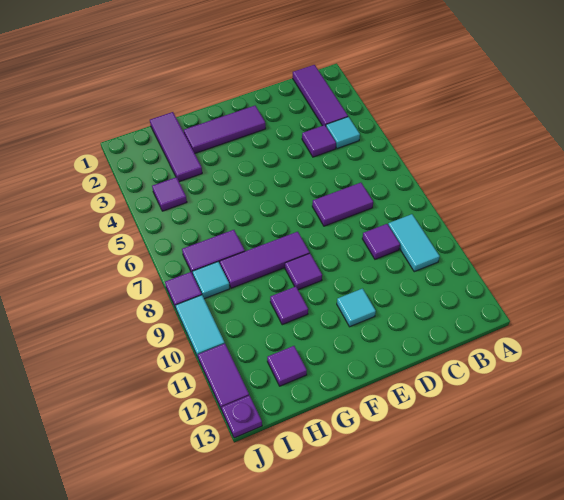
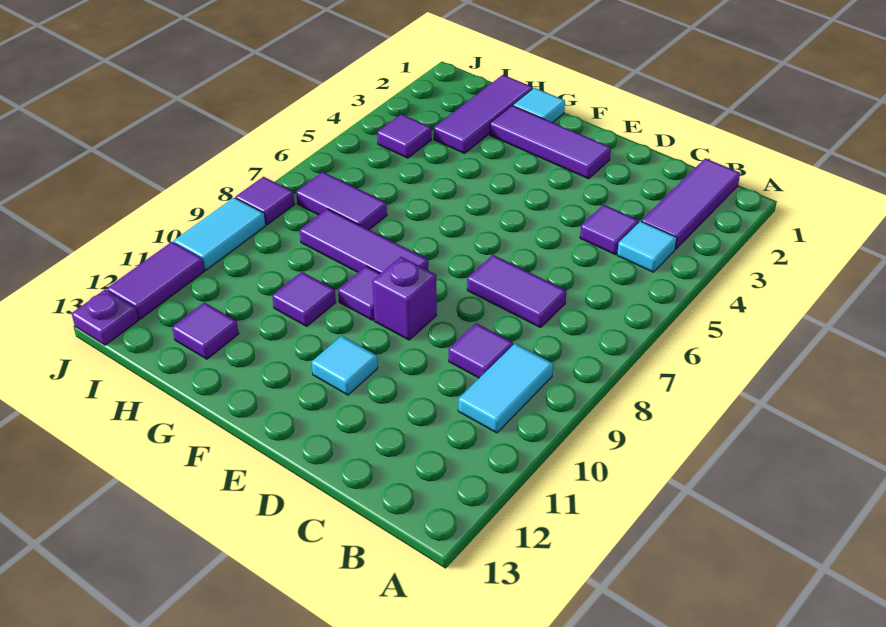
none -> purple brick E9 level 1
cyan tile I8 level 1 -> cyan tile G1 level 1

